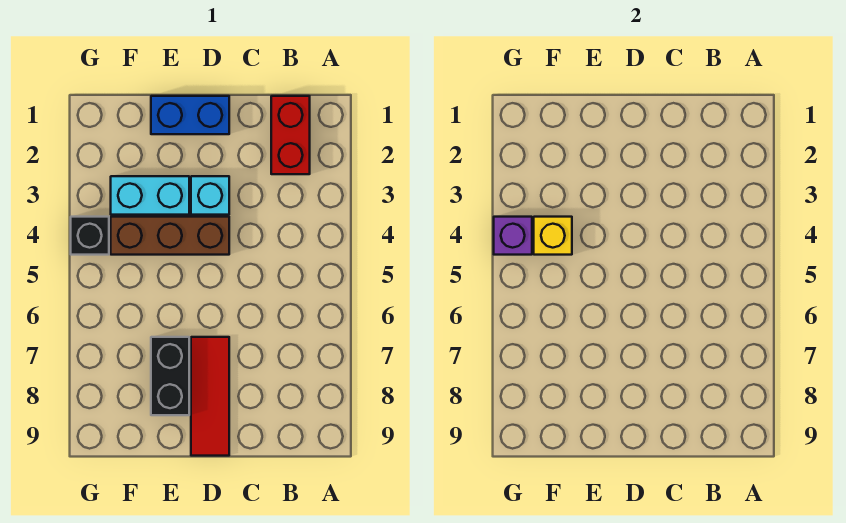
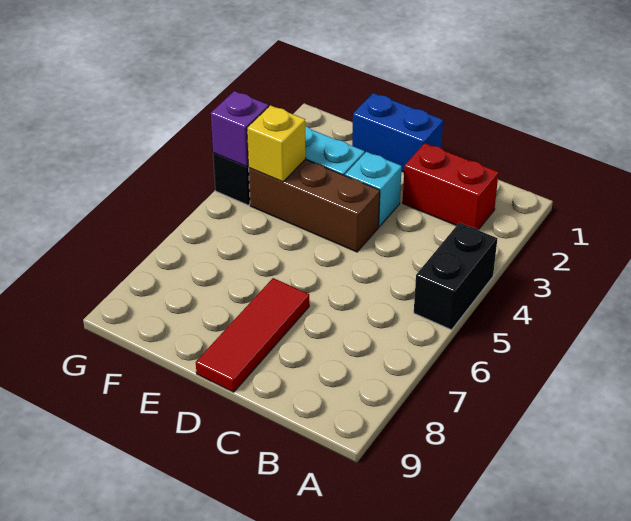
red brick B1:B2 level 1 -> red brick B2:C2 level 1
black brick E7:E8 level 1 -> black brick A4:A5 level 1

